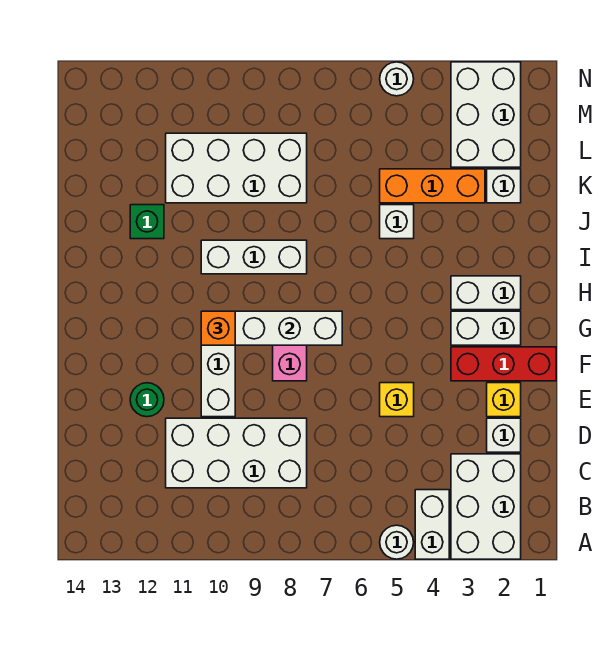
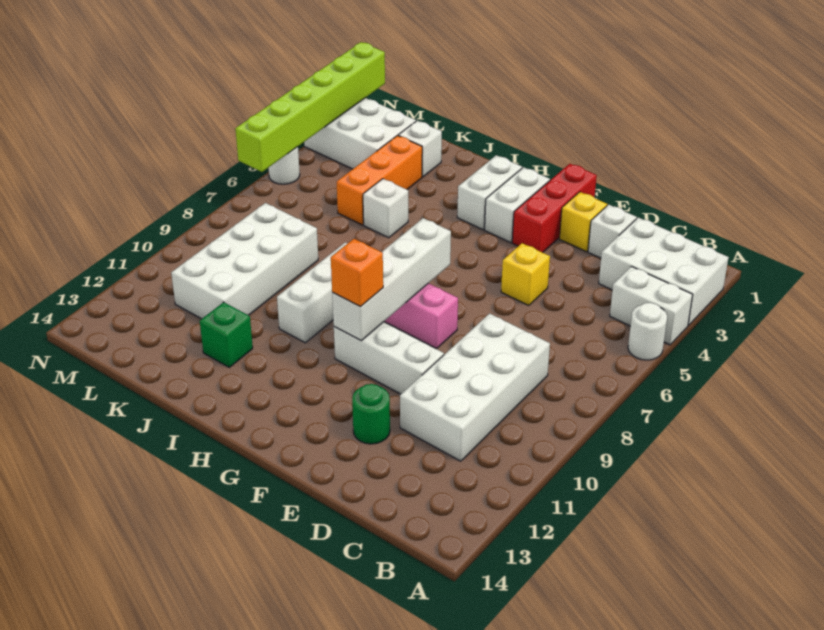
none -> lime brick N1:N6 level 2

